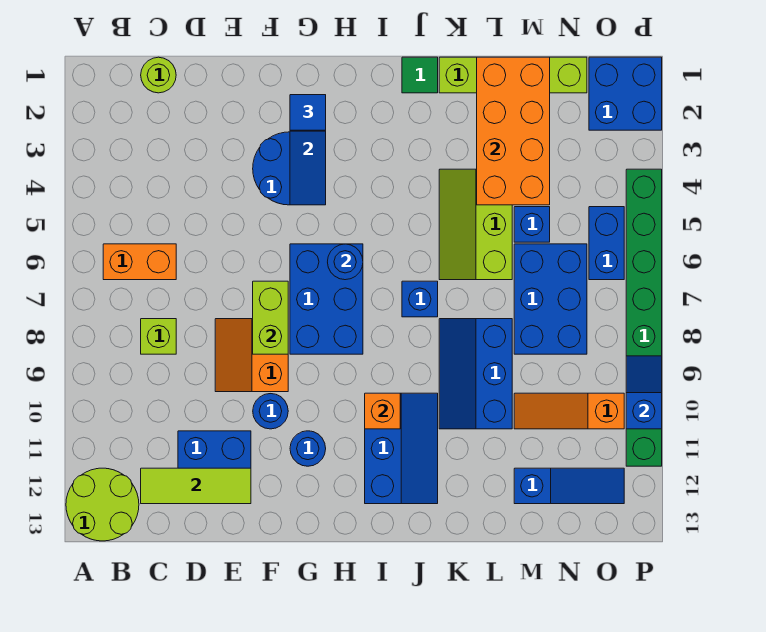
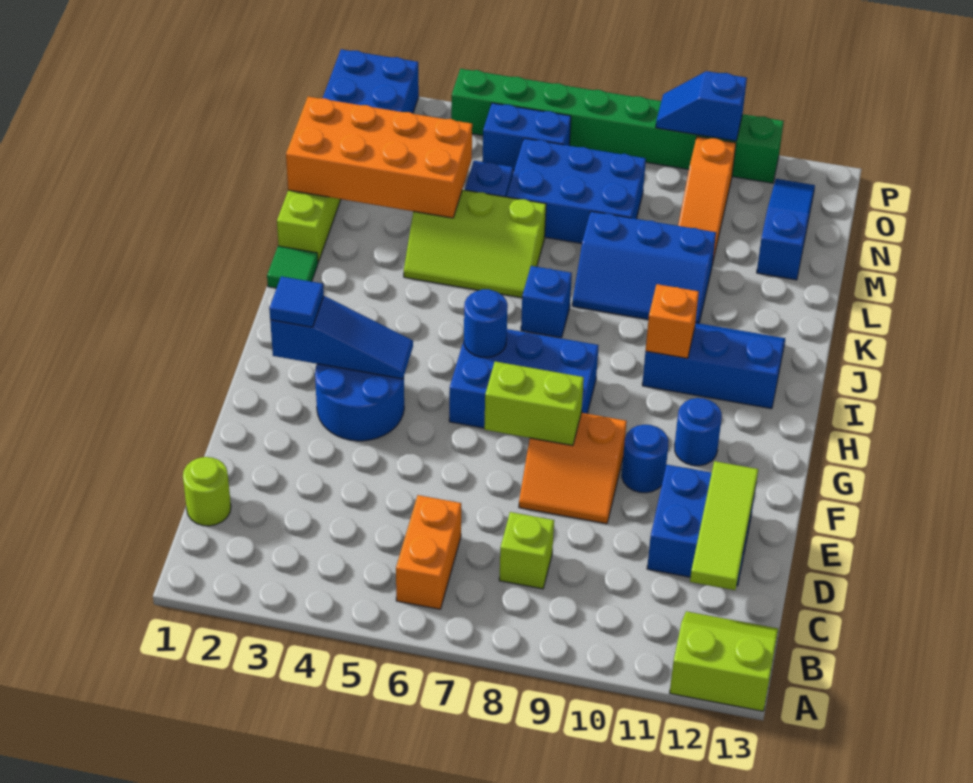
lime round brick A12:B13 level 1 -> lime slope A12:B13 level 1 top A

